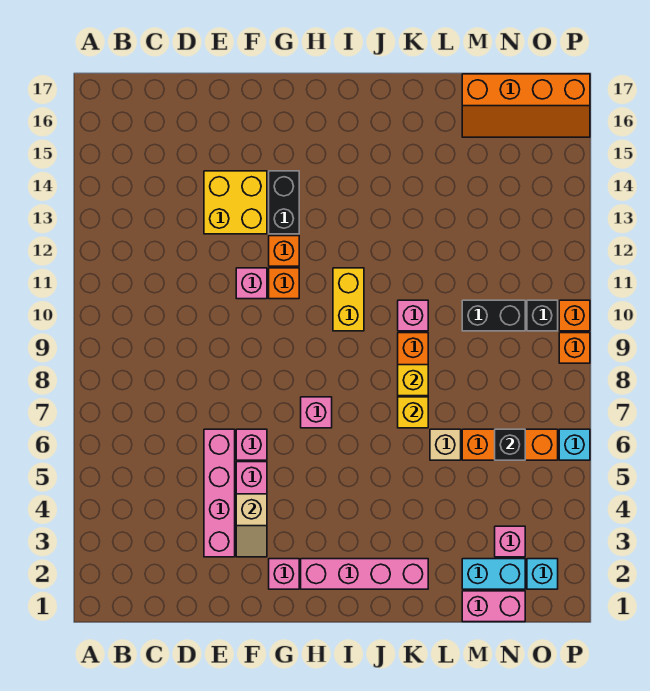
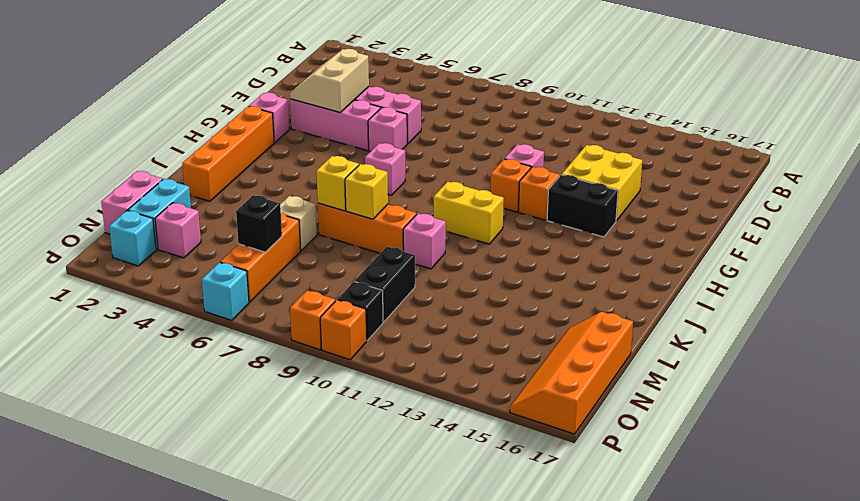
tan slope F3:F4 level 2 top 4 -> tan slope E3:F4 level 2 top 4
pink brick H2:K2 level 1 -> orange brick H2:K2 level 1

